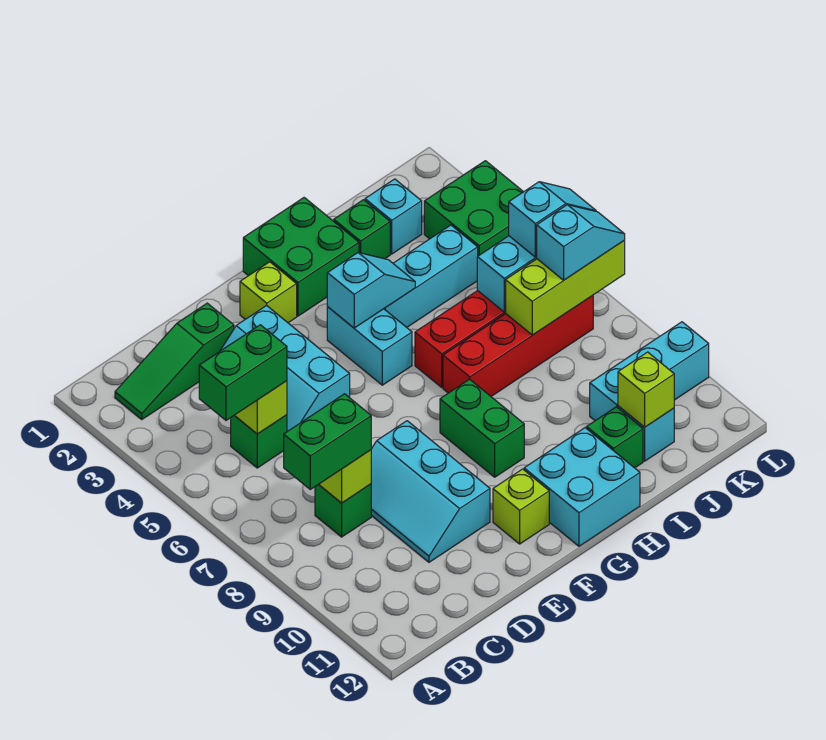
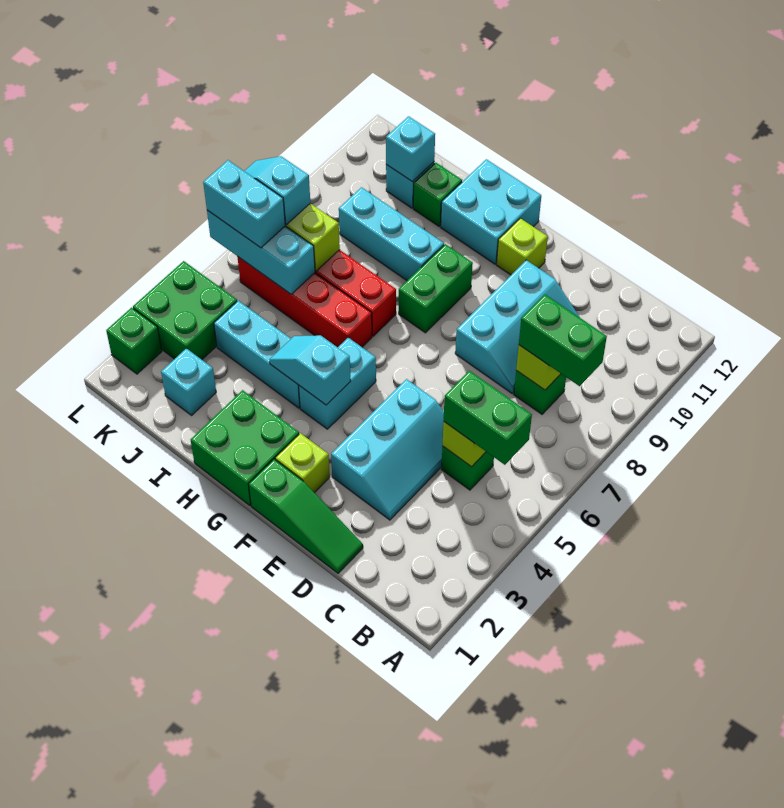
green slope B2:D2 level 1 top D -> green slope D1:F1 level 1 top F
green brick I2 level 1 -> green brick L2 level 1
cyan brick J10:L10 level 1 -> cyan brick H9:J9 level 1
lime brick J11 level 2 -> cyan brick J11 level 2
cyan slope K6:L6 level 3 top K -> cyan brick K6:L6 level 3

